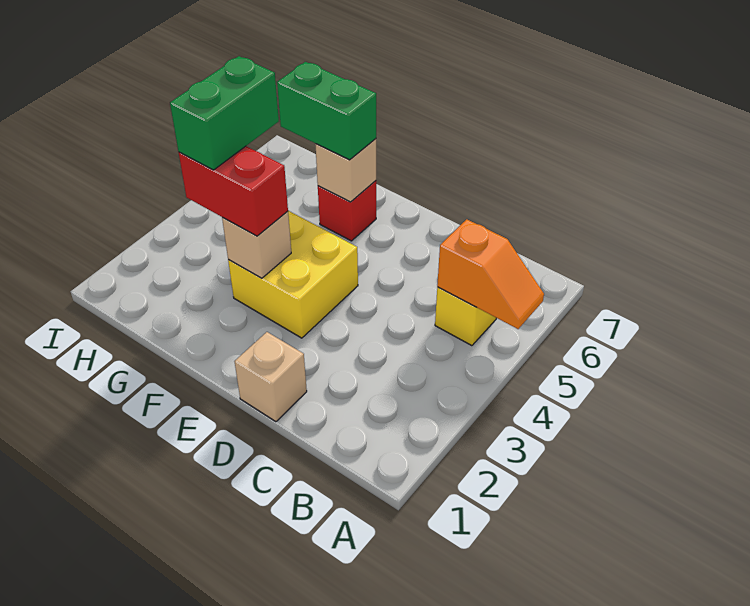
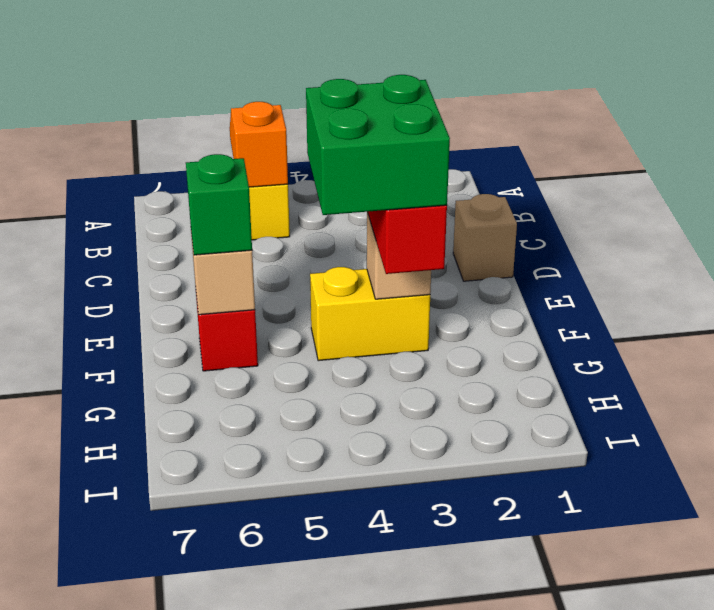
yellow brick E3:F4 level 1 -> yellow brick F3:F4 level 1
green brick F6:G6 level 3 -> green brick F6 level 3
green brick G3:G4 level 4 -> green brick F3:G4 level 4

